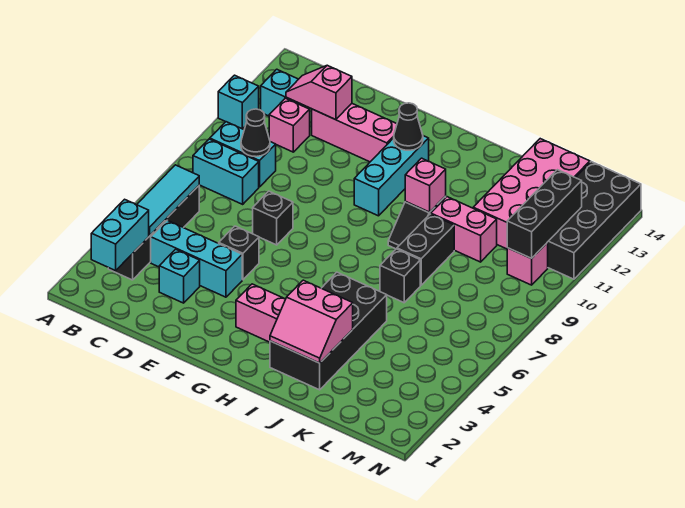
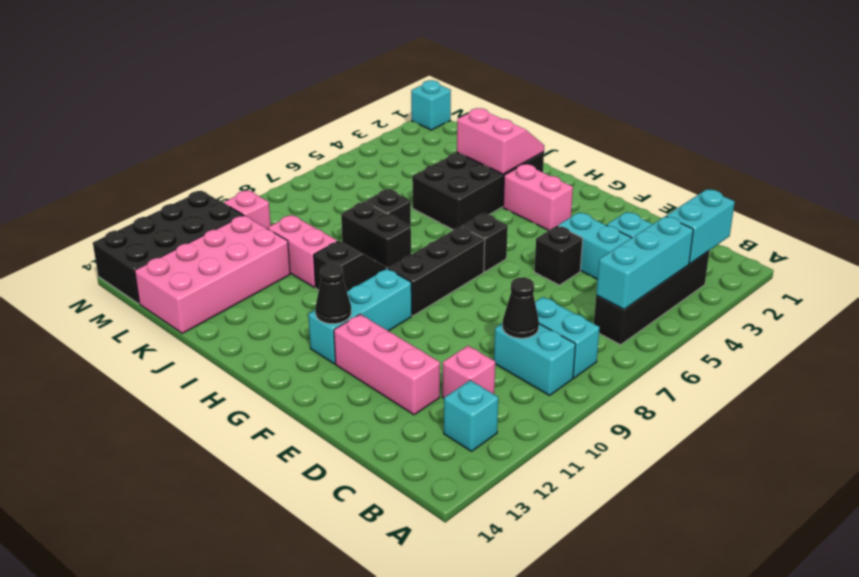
cyan brick A11 level 1 -> cyan brick N1 level 1
cyan tile B4:B6 level 2 -> cyan brick B4:B6 level 2
pink slope C12:D12 level 2 top D -> none
black brick E7 level 1 -> black brick G6 level 1
pink brick I10 level 2 -> none
black brick J8:J9 level 1 -> black brick I8:J8 level 1
black brick M10:M12 level 2 -> black brick G7:G9 level 1

